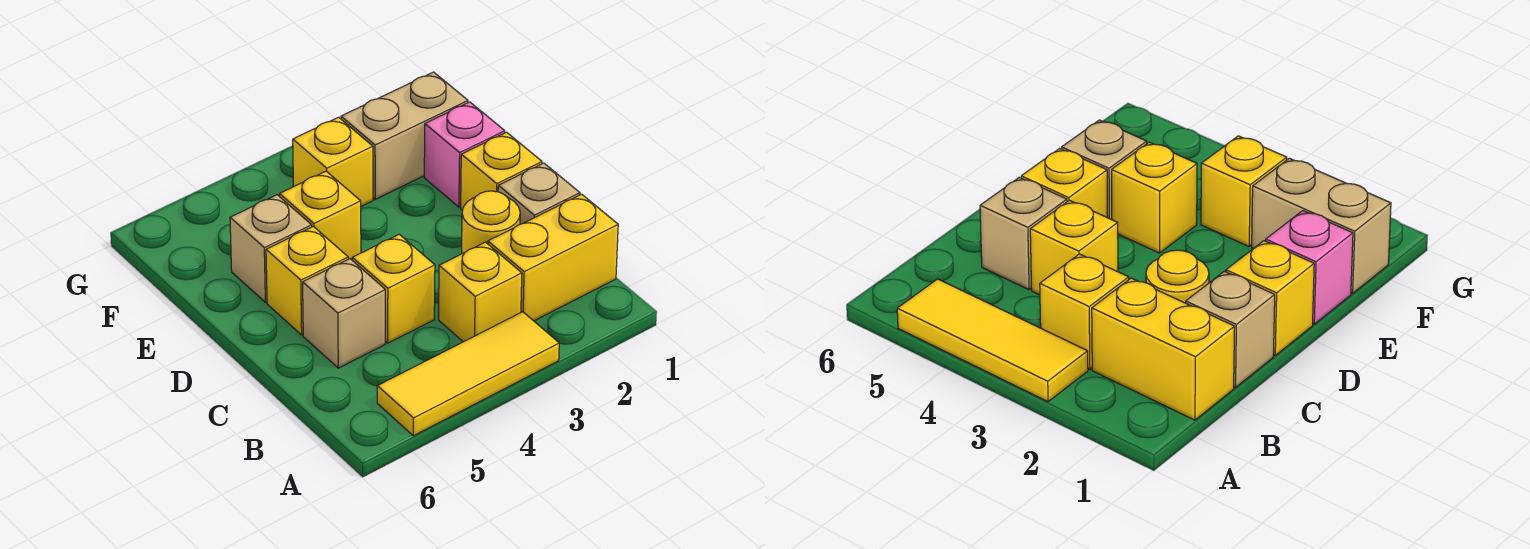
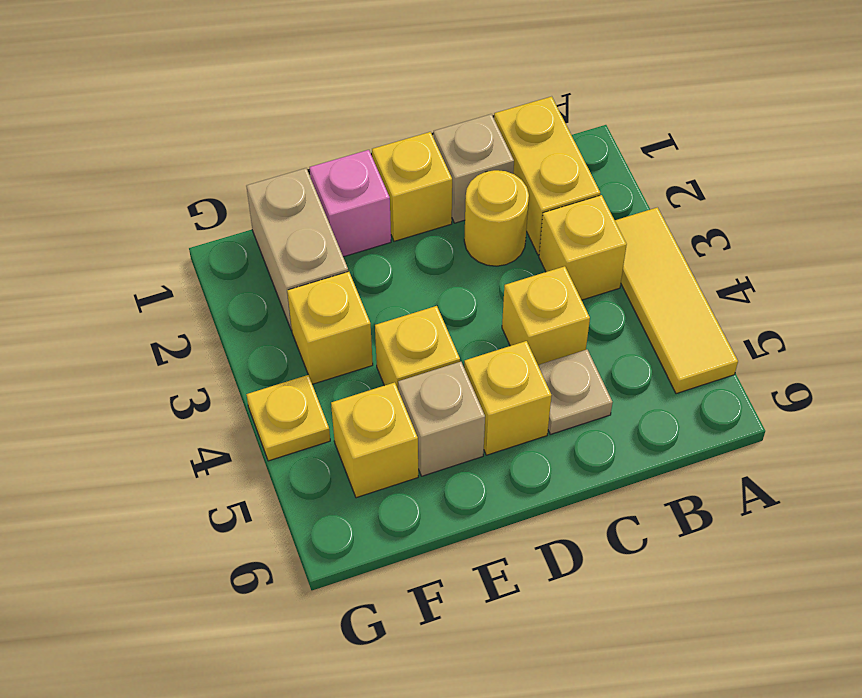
tan brick C5 level 1 -> tan plate C5 level 1
none -> yellow brick F5 level 1
none -> yellow plate G4 level 1

